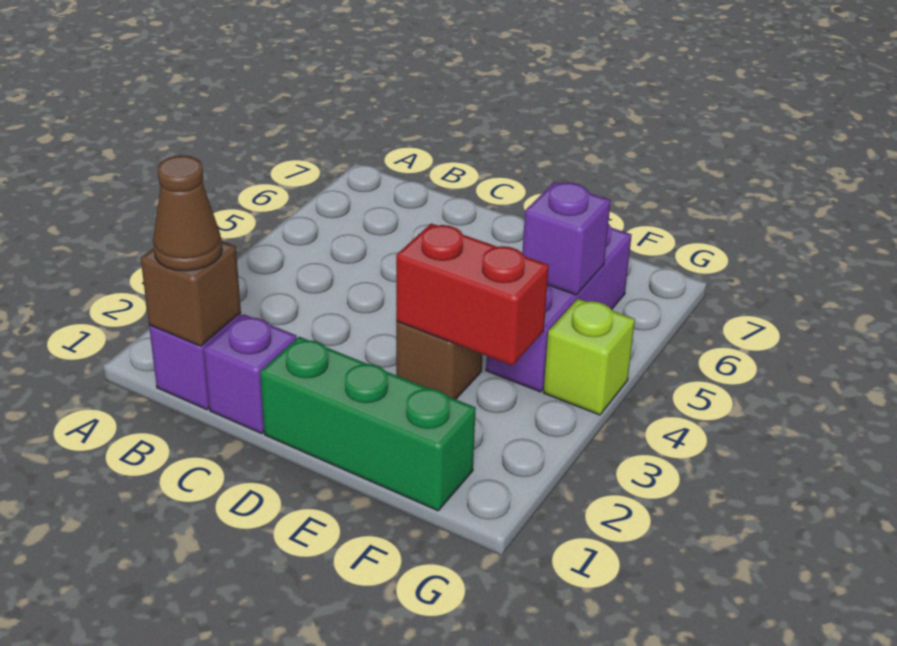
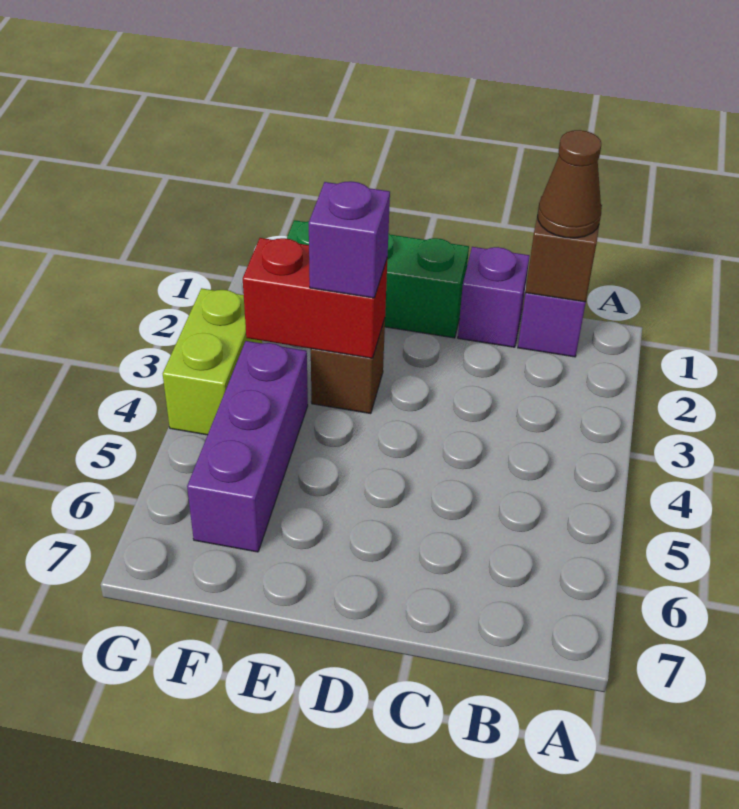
purple brick F5 level 2 -> purple brick E3 level 3
lime brick G4 level 1 -> lime brick G3:G4 level 1

